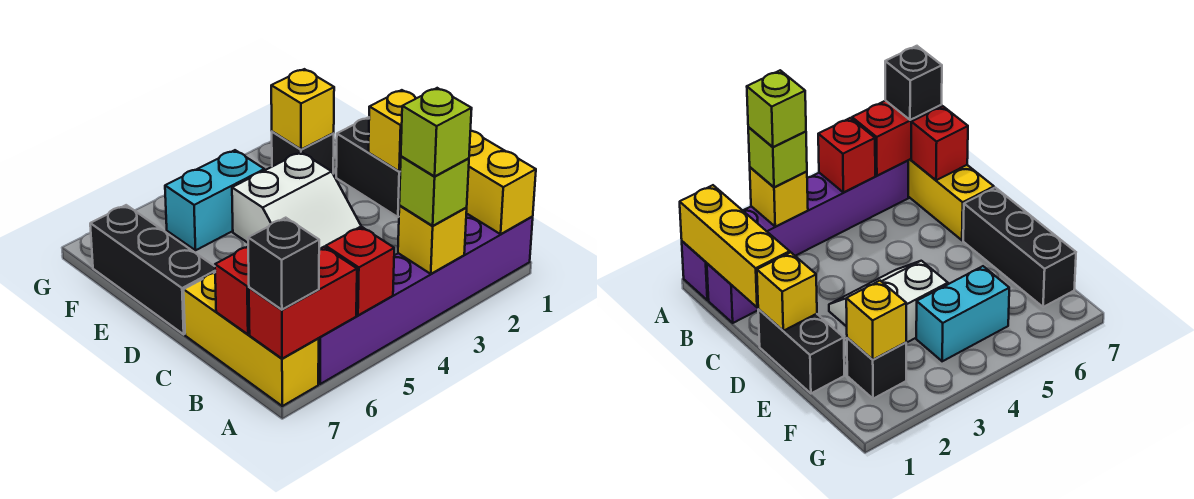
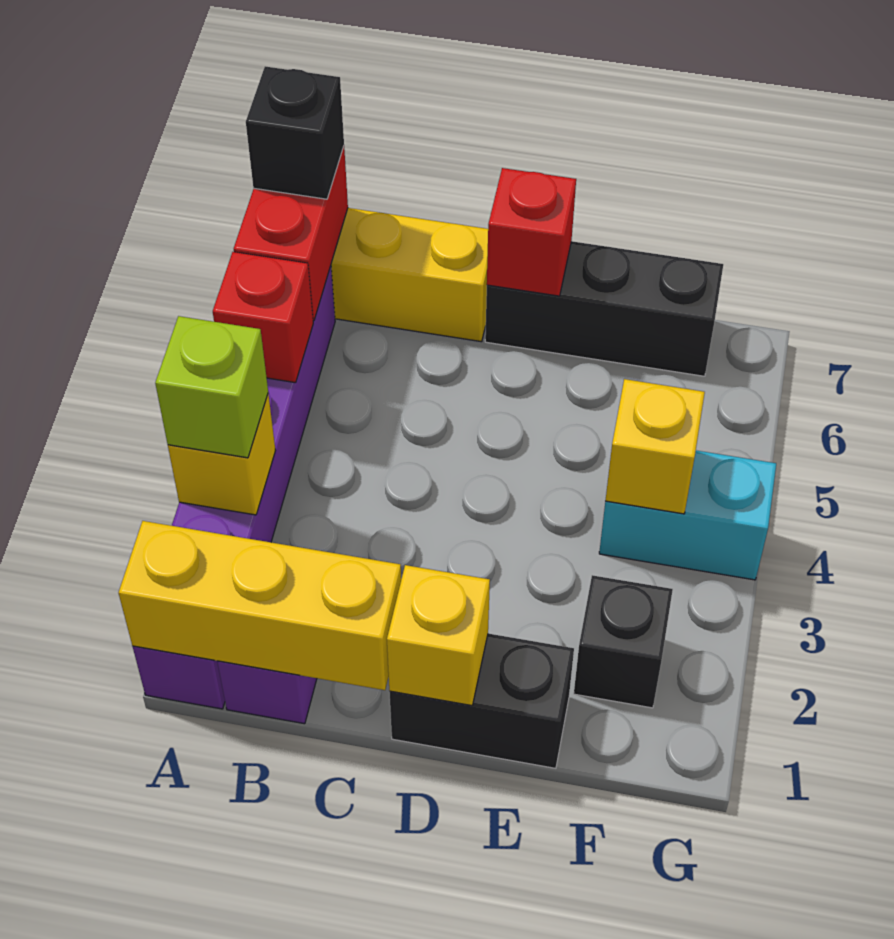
lime brick A3 level 4 -> none
red brick B7 level 2 -> red brick D7 level 2
white slope D3:E4 level 1 top E -> none
yellow brick F2 level 2 -> yellow brick F4 level 2
cyan brick F4:F5 level 1 -> cyan brick F4:G4 level 1

